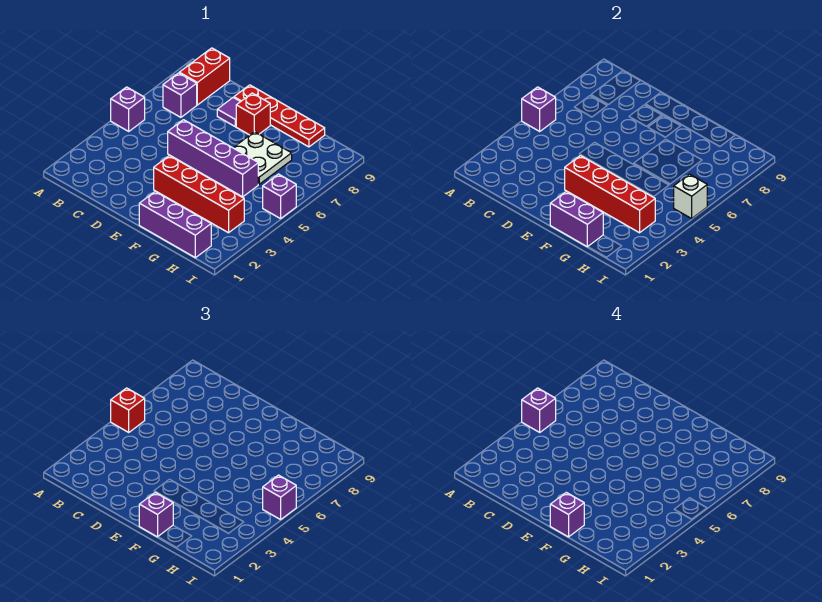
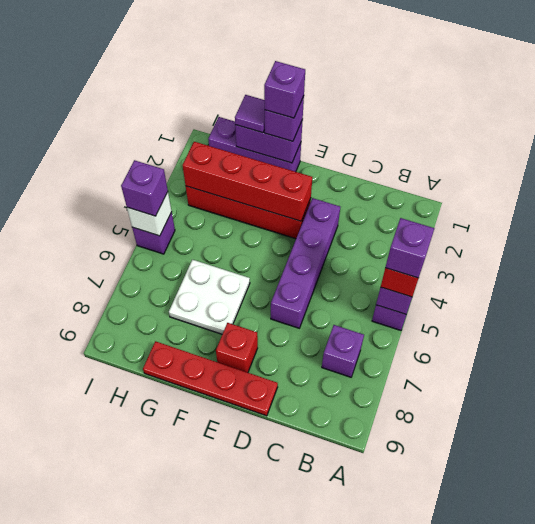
red brick B8:B9 level 1 -> none
purple brick D5:G5 level 1 -> purple brick D3:D6 level 1
purple tile D8 level 1 -> purple tile G1 level 3

